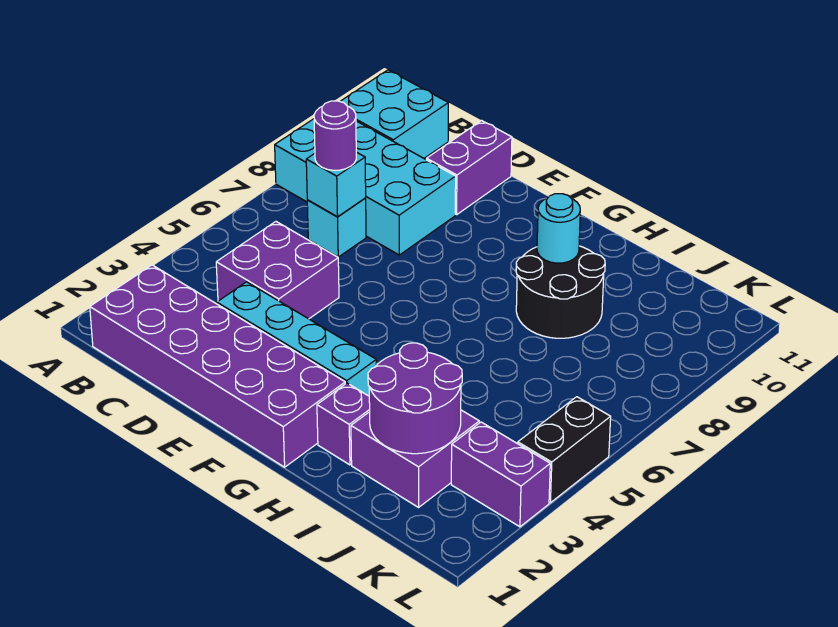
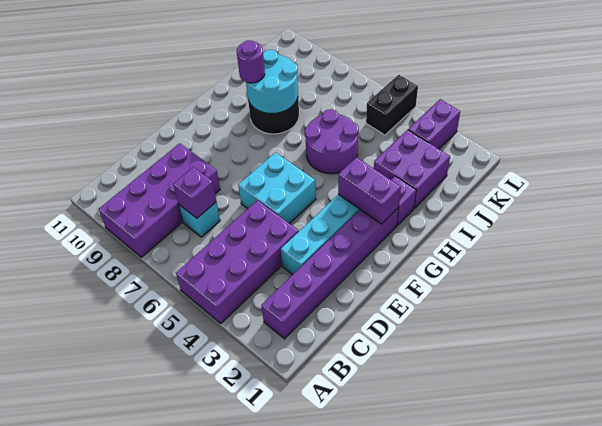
cyan brick A8:D9 level 1 -> purple brick A8:D9 level 1
cyan brick A10:B11 level 1 -> cyan brick E5:F6 level 1
purple brick B1:G2 level 1 -> purple brick B2:G2 level 1
purple brick C4:D5 level 1 -> purple brick A4:D5 level 1
cyan brick C7 level 2 -> purple brick C7 level 2
purple round brick C7 level 3 -> purple round brick H9 level 3
purple brick D10:D11 level 1 -> purple brick G2:G3 level 2
cyan round brick H9 level 2 -> cyan round brick H8:I9 level 2
purple round brick I2:J3 level 2 -> purple round brick H5:I6 level 1
black brick L4:L5 level 1 -> black brick K5:L5 level 1

